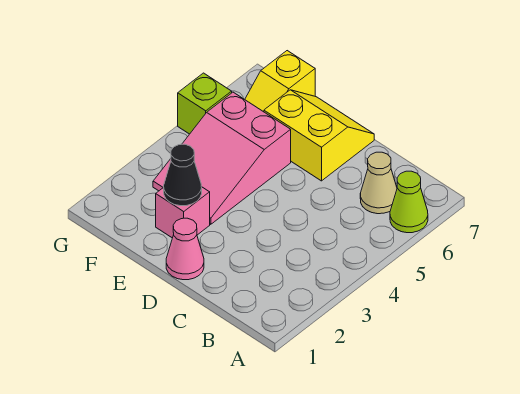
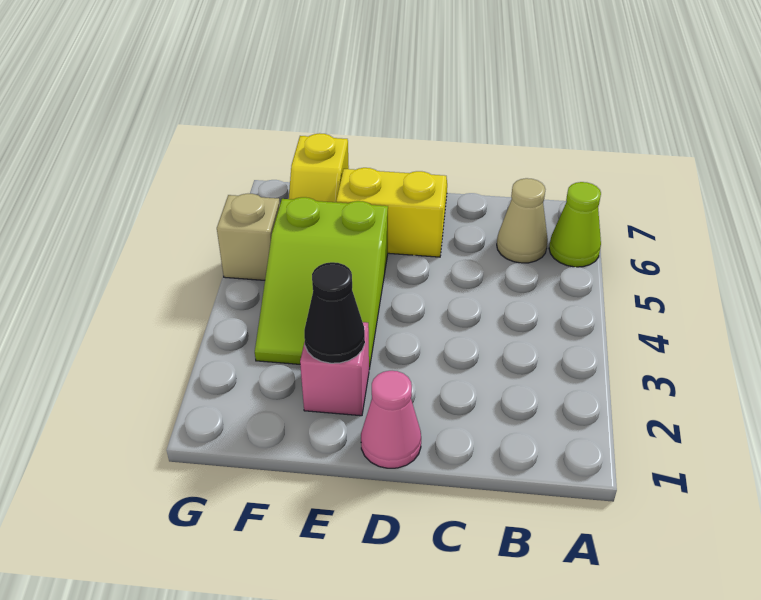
pink slope E3:F5 level 1 top 5 -> lime slope E3:F5 level 1 top 5
lime brick G5 level 1 -> tan brick G5 level 1

